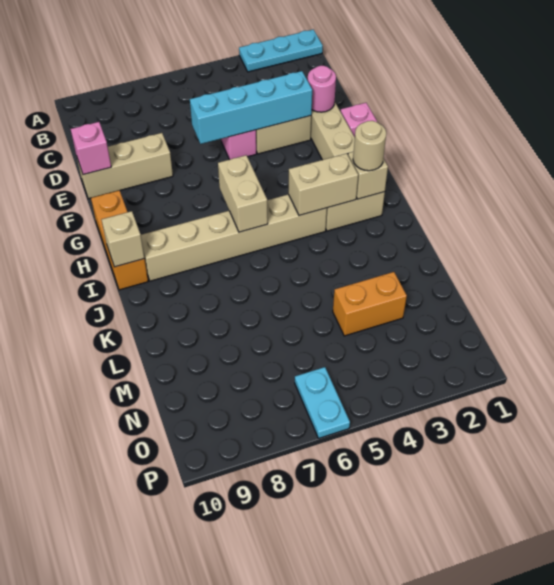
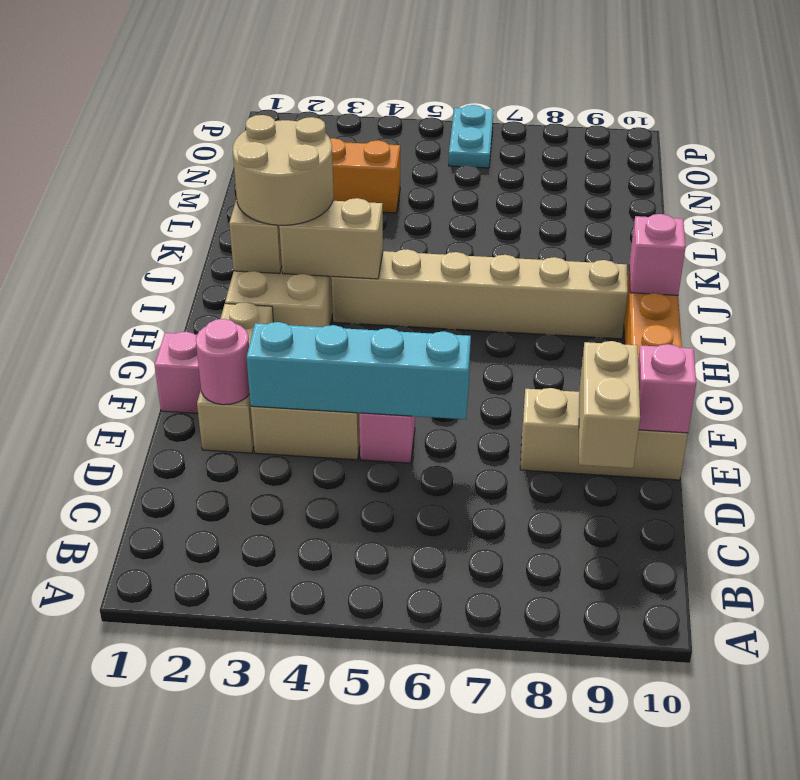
cyan plate A1:A3 level 1 -> none
tan brick H6:I6 level 2 -> tan brick D9:E9 level 2
tan round brick I2 level 3 -> tan round brick I2:J3 level 3
tan brick I10 level 2 -> pink brick I10 level 2

